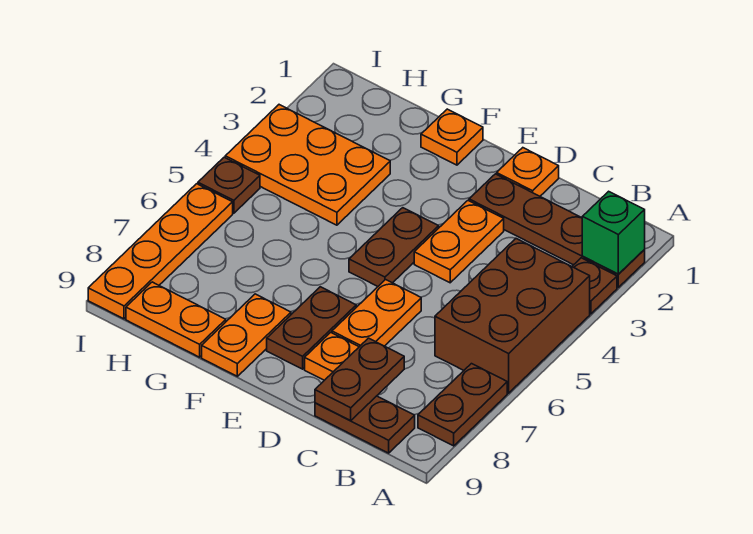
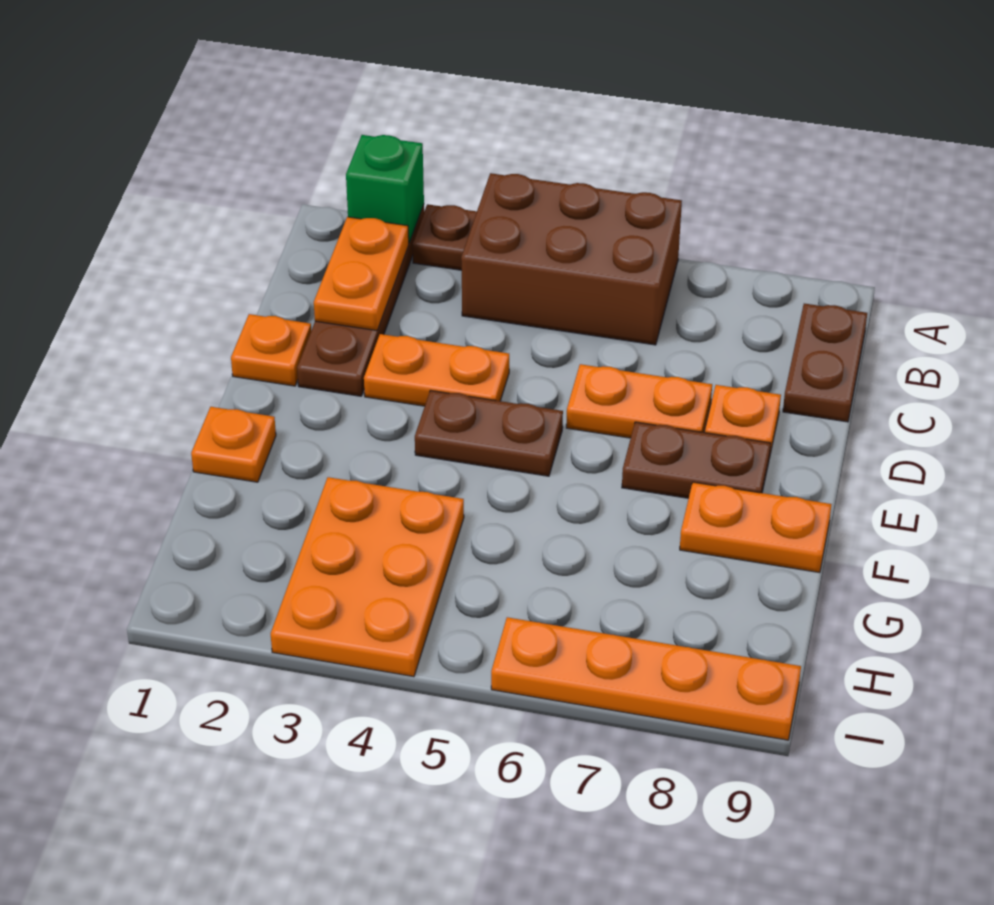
brown plate A7:A8 level 1 -> none
brown plate C8:C9 level 2 -> none
orange plate G9:H9 level 1 -> orange plate B2:C2 level 2
brown plate I5 level 1 -> none

